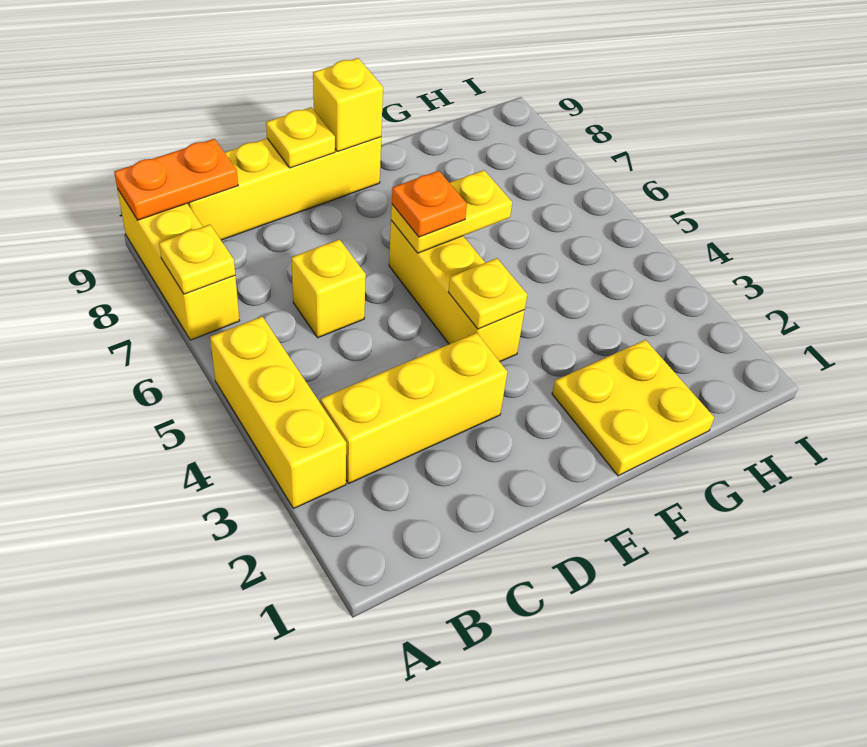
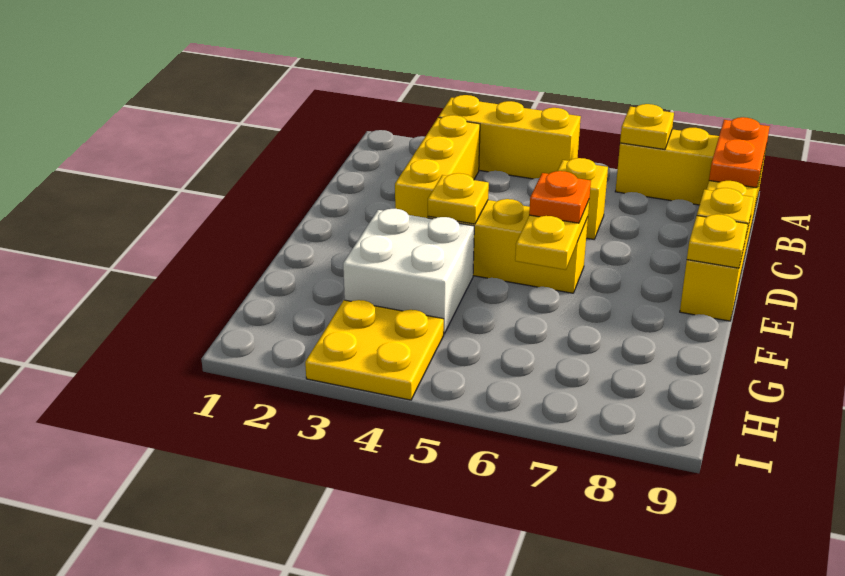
yellow brick E9 level 2 -> yellow plate E9 level 2
yellow plate F1:G2 level 1 -> yellow plate H3:I4 level 1
none -> white brick F3:G4 level 1

